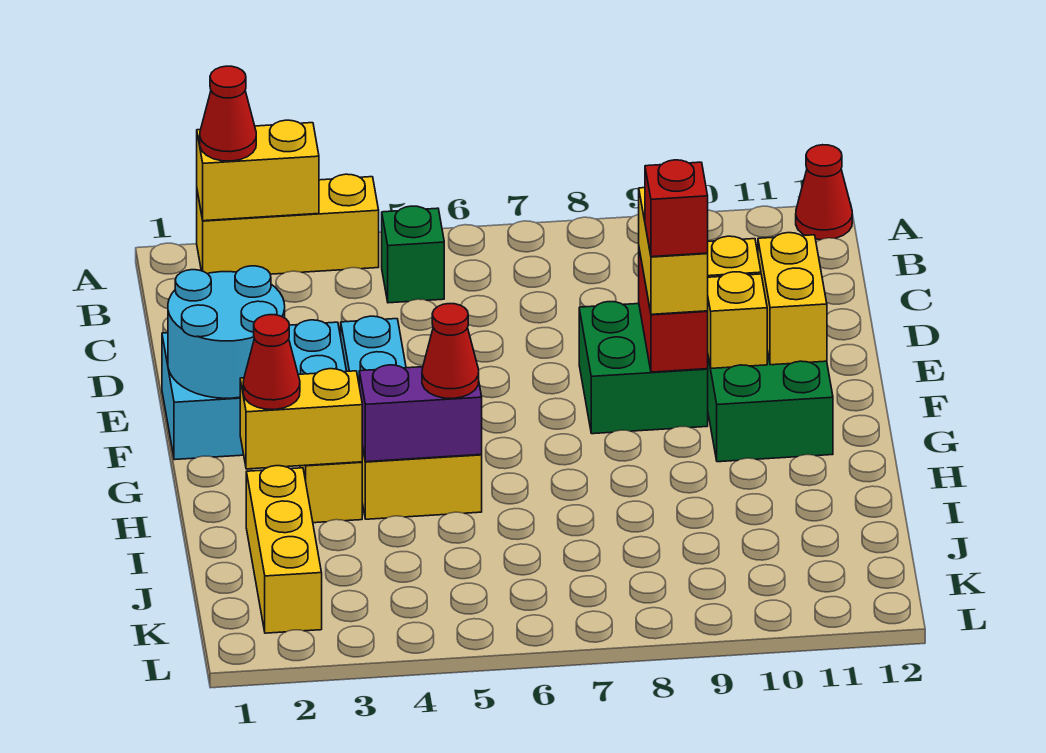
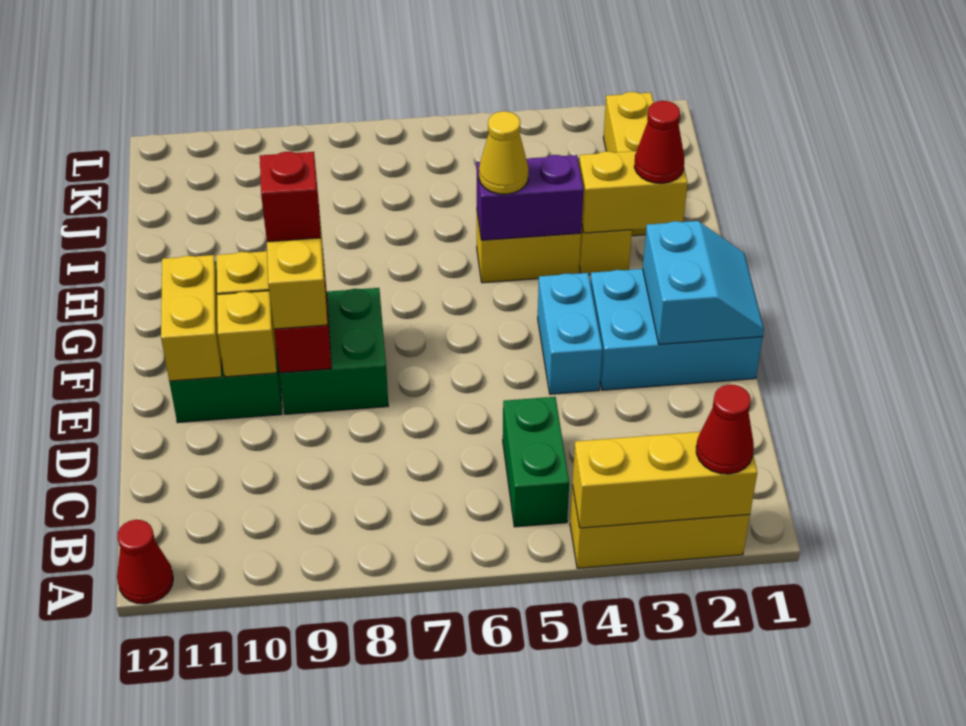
yellow brick A2:A3 level 2 -> yellow brick A2:A4 level 2
green brick B5 level 1 -> green brick B5:C5 level 1
cyan round brick E1:F2 level 2 -> cyan slope E1:F2 level 2 top 2
red cone H5 level 3 -> yellow cone H5 level 3

